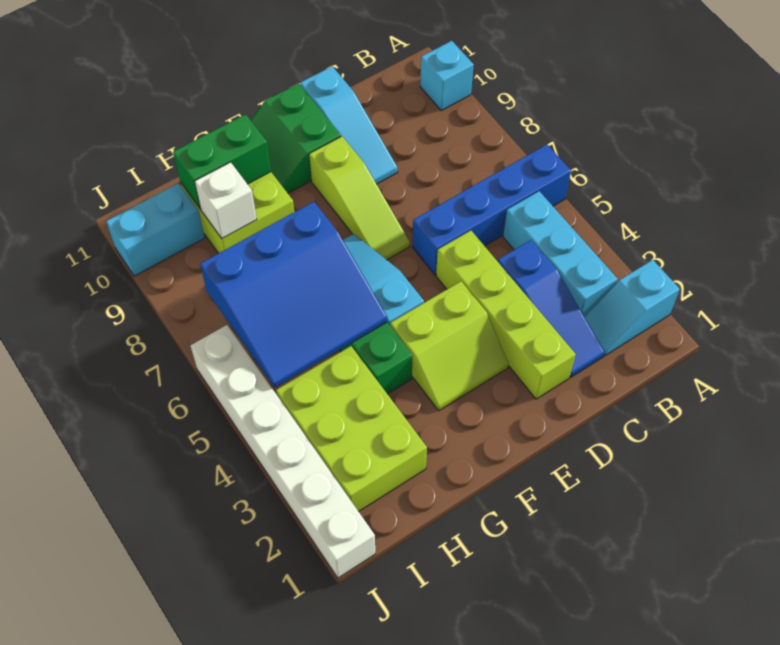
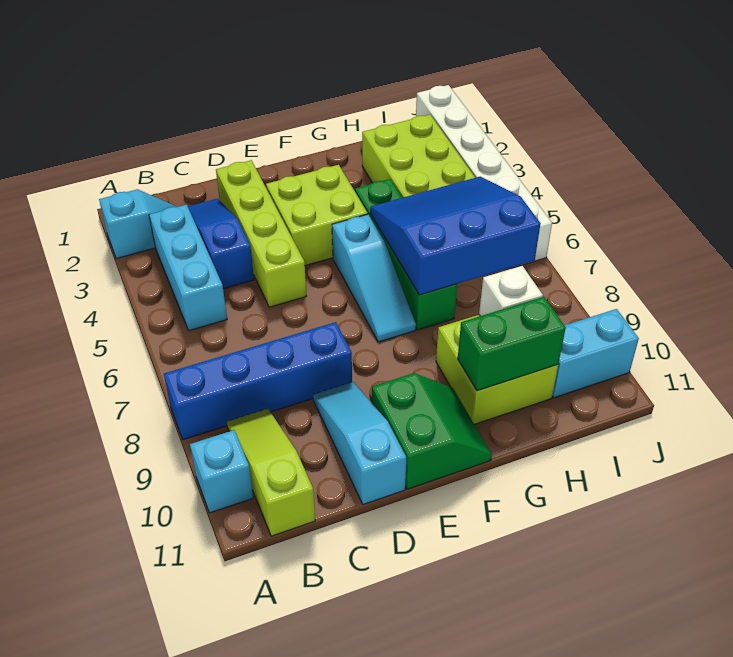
blue brick A6:D6 level 1 -> blue brick A8:D8 level 1
lime slope E3:F4 level 1 top 4 -> lime brick E3:F4 level 1
lime slope E7:E9 level 1 top 9 -> lime slope B9:B11 level 1 top 11

